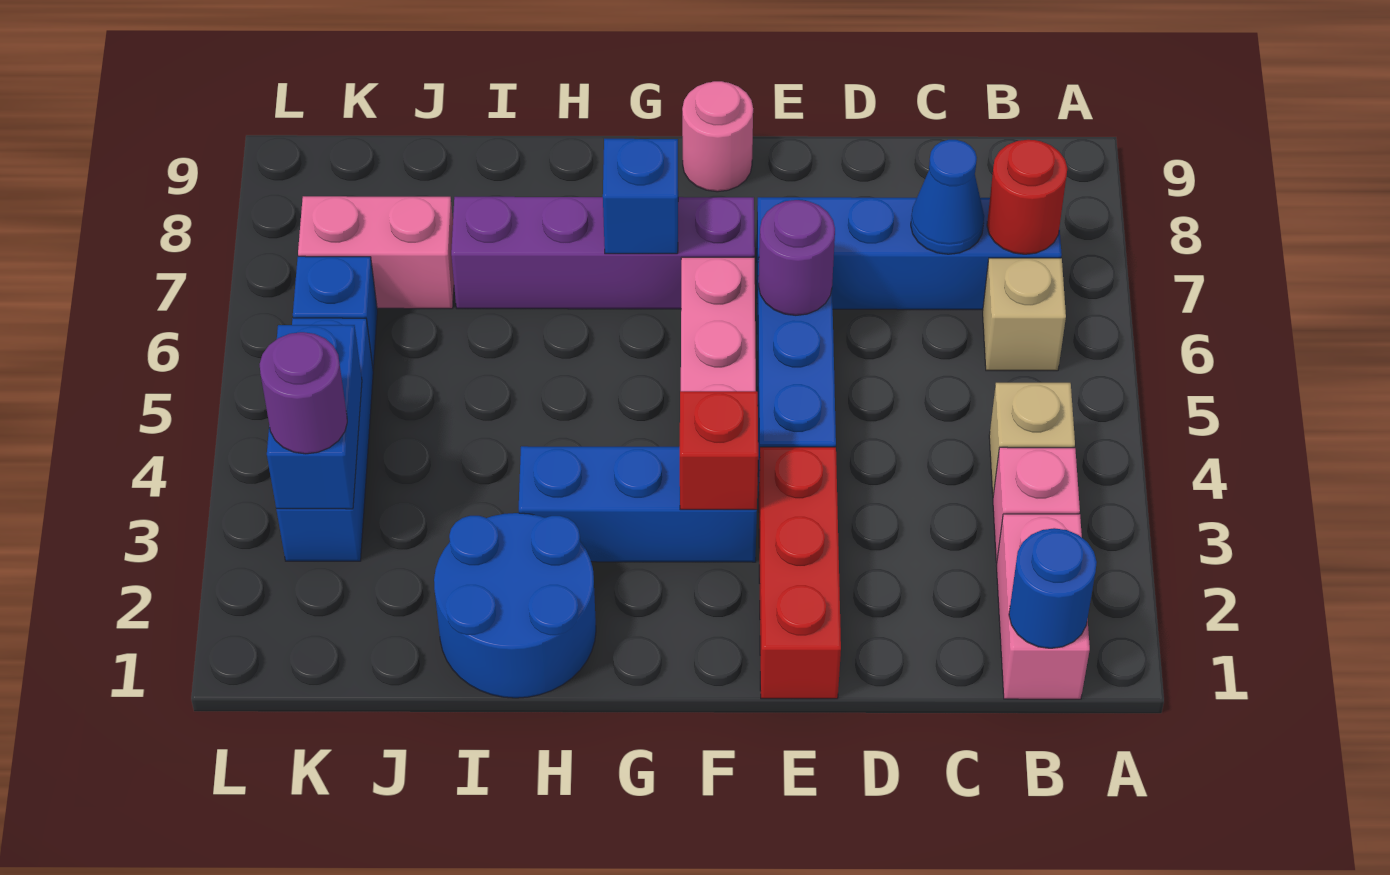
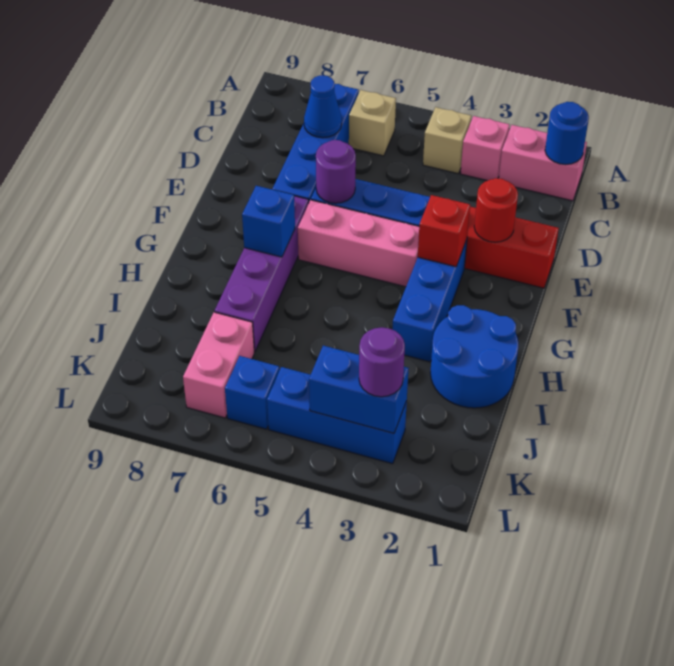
red round brick B7 level 2 -> red round brick E2 level 2
pink round brick F9 level 1 -> none

